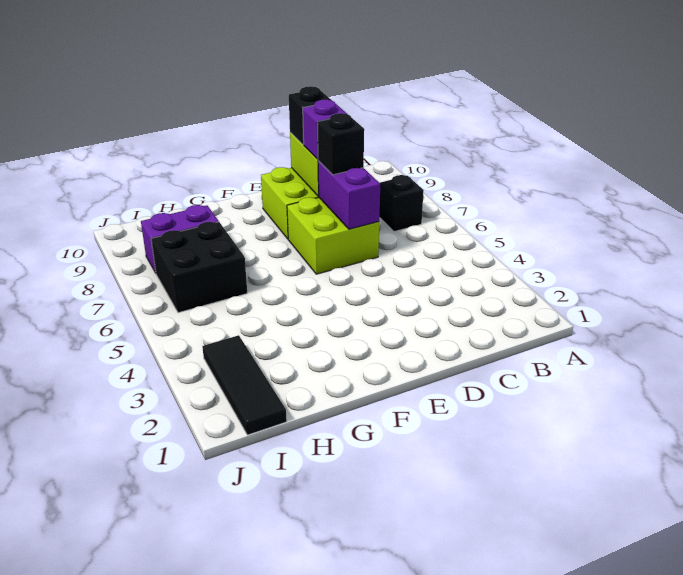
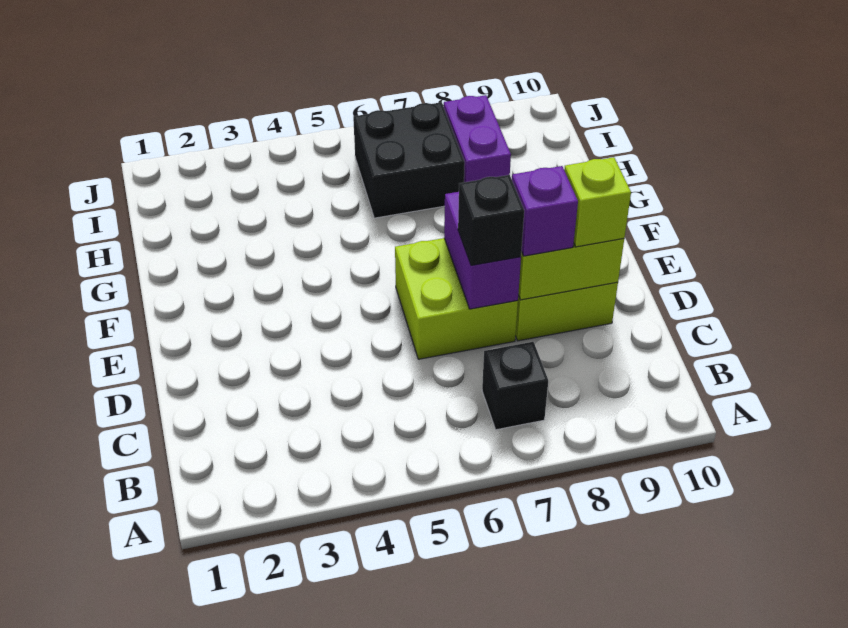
purple brick D6:D7 level 2 -> purple brick D7:E7 level 2
black brick D9 level 3 -> lime brick D9 level 3
black tile I1:I3 level 1 -> none

